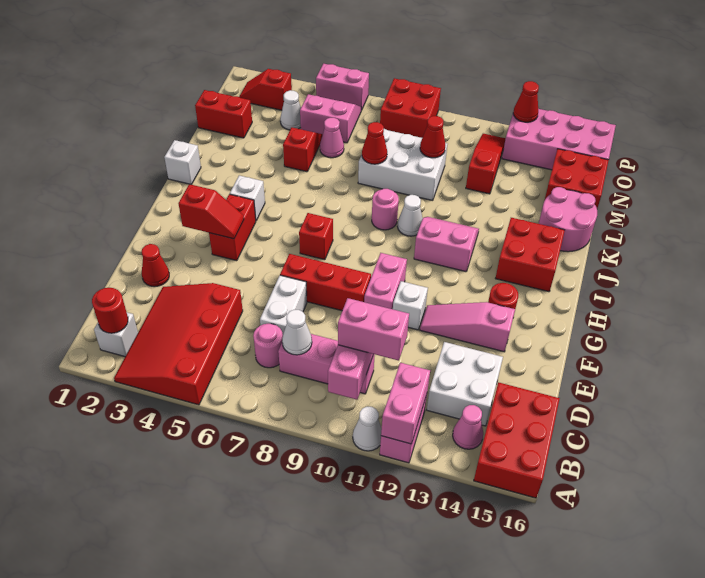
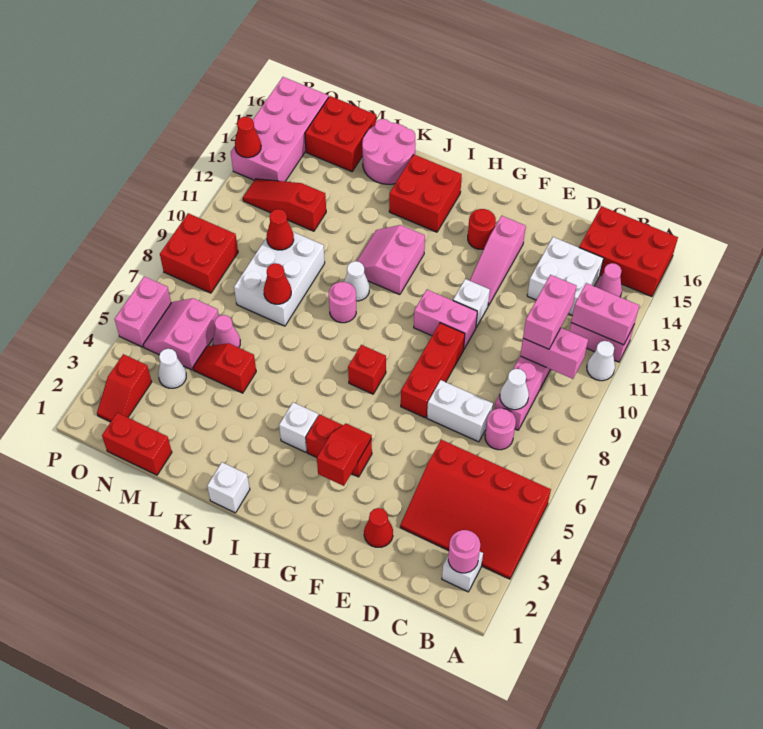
red round brick B2 level 2 -> pink round brick B2 level 2
red brick M1:M2 level 1 -> red brick M1:N1 level 1

